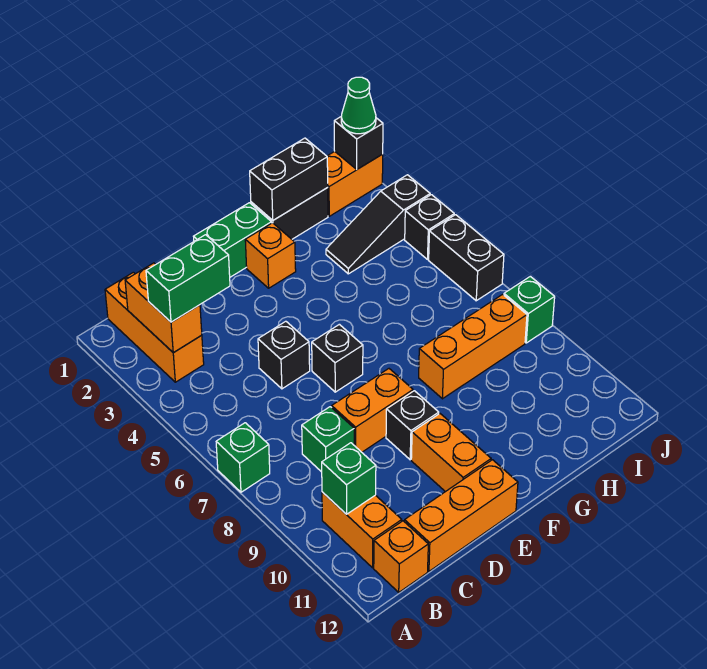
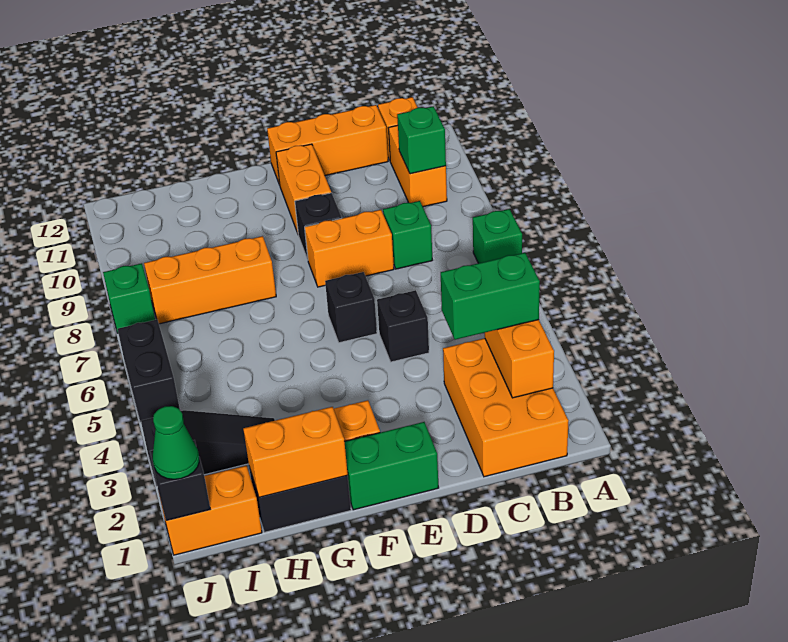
orange brick B1:B3 level 1 -> orange brick B1:C3 level 1
black brick G1:H1 level 2 -> orange brick G1:H1 level 2
black brick J4 level 1 -> none

